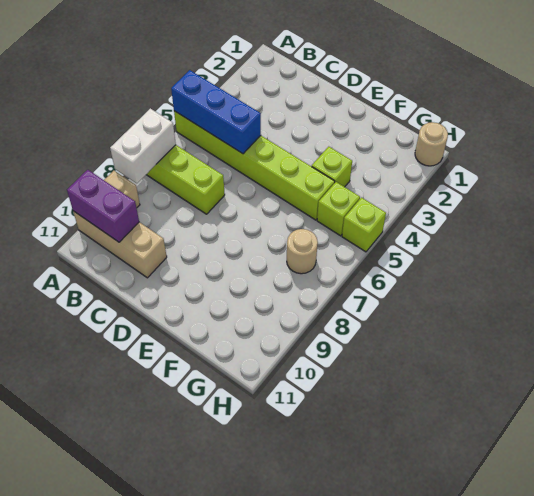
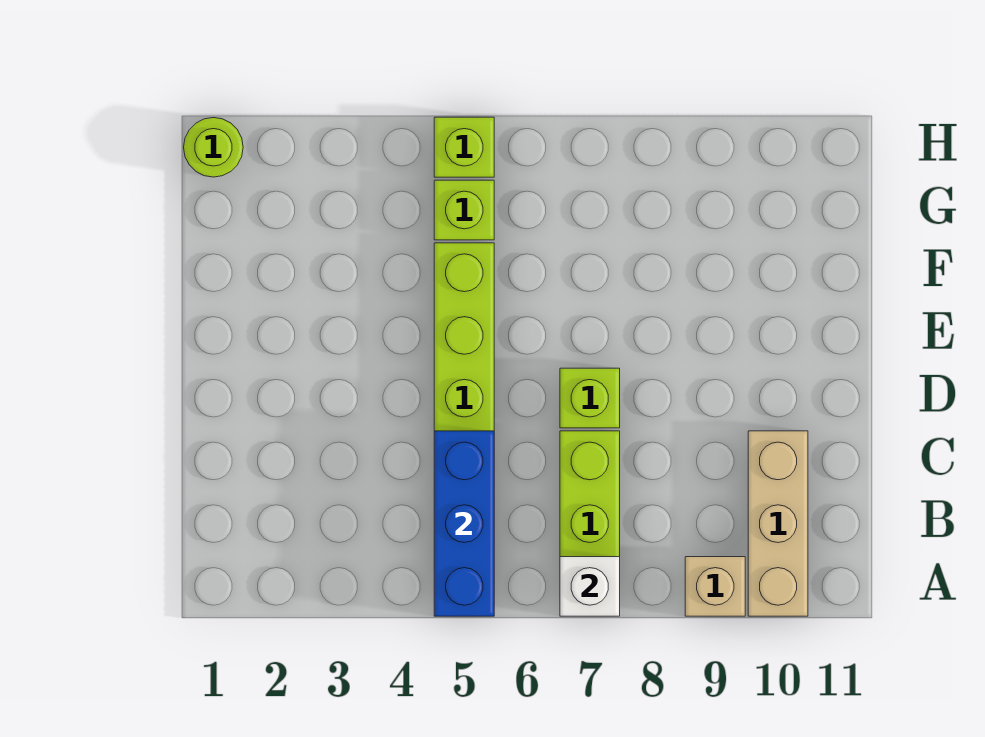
white brick A7:A8 level 2 -> white brick A7 level 2
purple brick A10:B10 level 2 -> none
lime brick F4 level 1 -> lime brick D7 level 1
tan round brick G7 level 1 -> none
tan round brick H1 level 1 -> lime round brick H1 level 1

